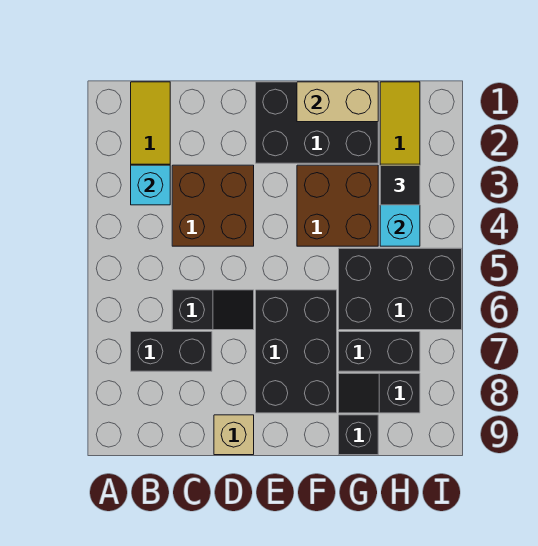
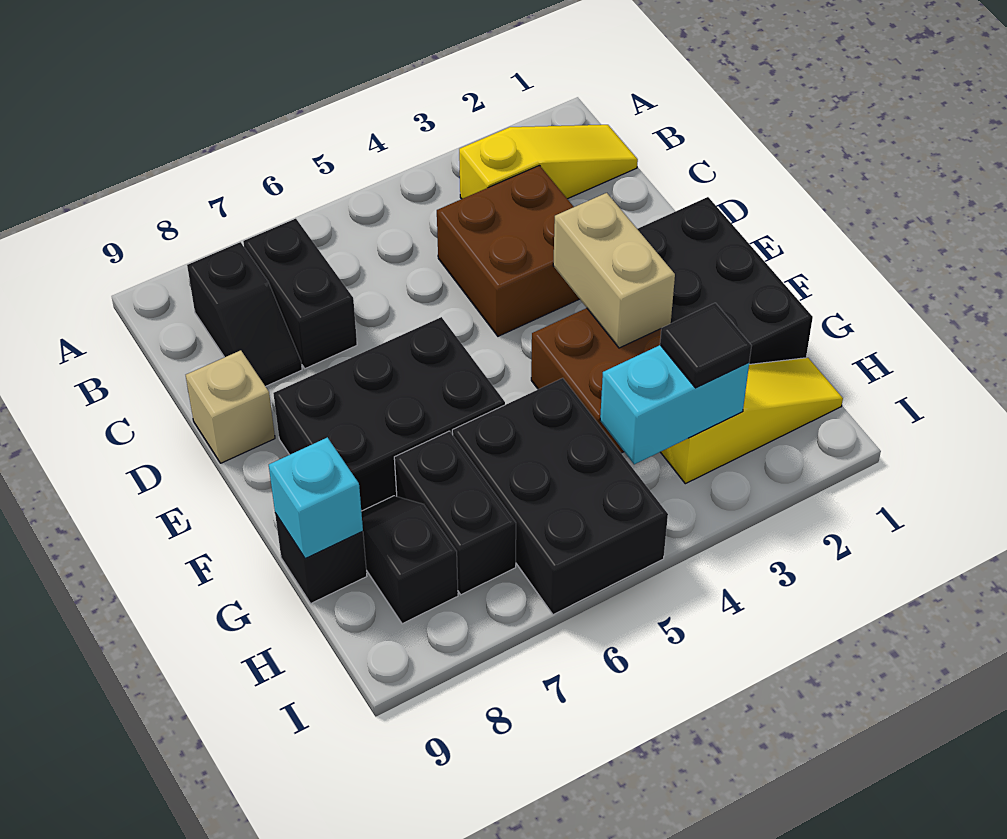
cyan brick B3 level 2 -> cyan brick G9 level 2
black slope C6:D6 level 1 top C -> black slope B8:C8 level 1 top B
tan brick F1:G1 level 2 -> tan brick E3:F3 level 2

